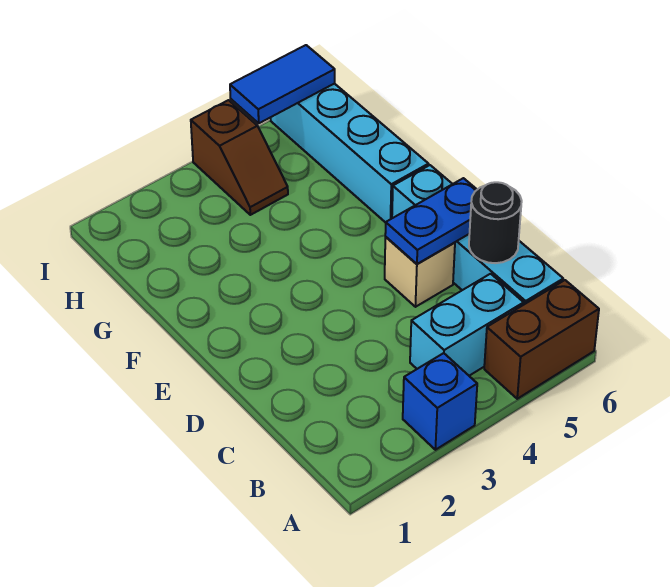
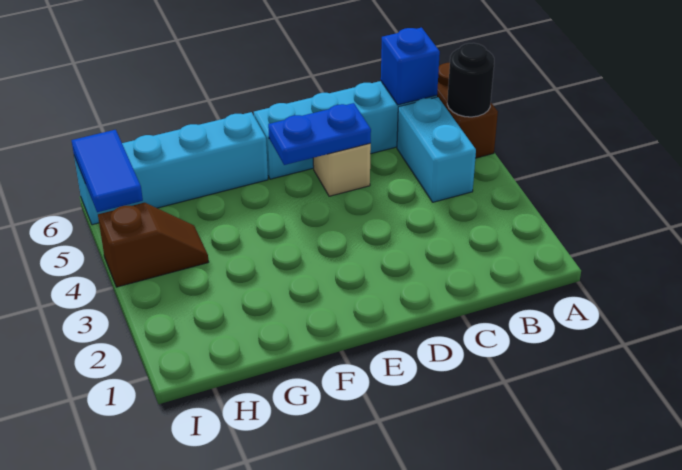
blue brick A3 level 1 -> blue brick B6 level 2
black round brick C6 level 2 -> black round brick A5 level 2
blue plate D5:D6 level 2 -> blue plate D5:E5 level 2

